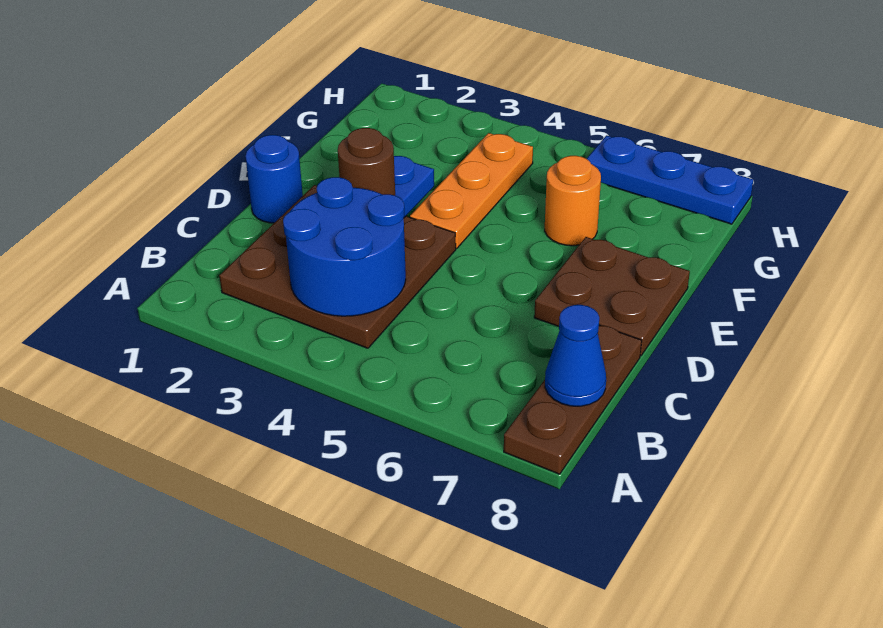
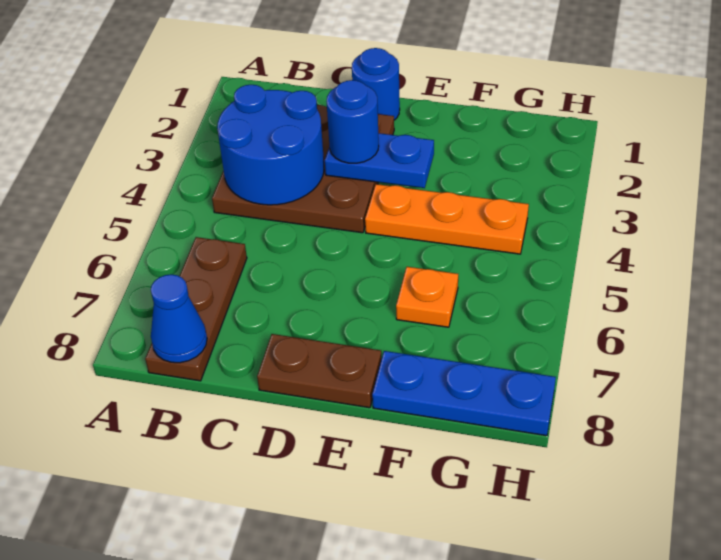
brown plate A8:C8 level 1 -> brown plate B6:B8 level 1
brown round brick D3 level 3 -> blue round brick D3 level 3
brown plate D7:E8 level 1 -> brown plate D8:E8 level 1
orange round brick F6 level 1 -> orange plate F6 level 1
blue plate H6:H8 level 1 -> blue plate F8:H8 level 1

